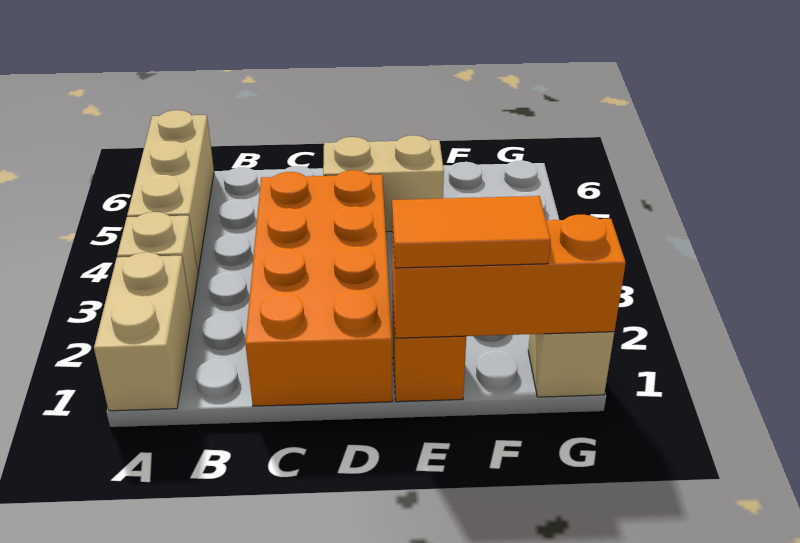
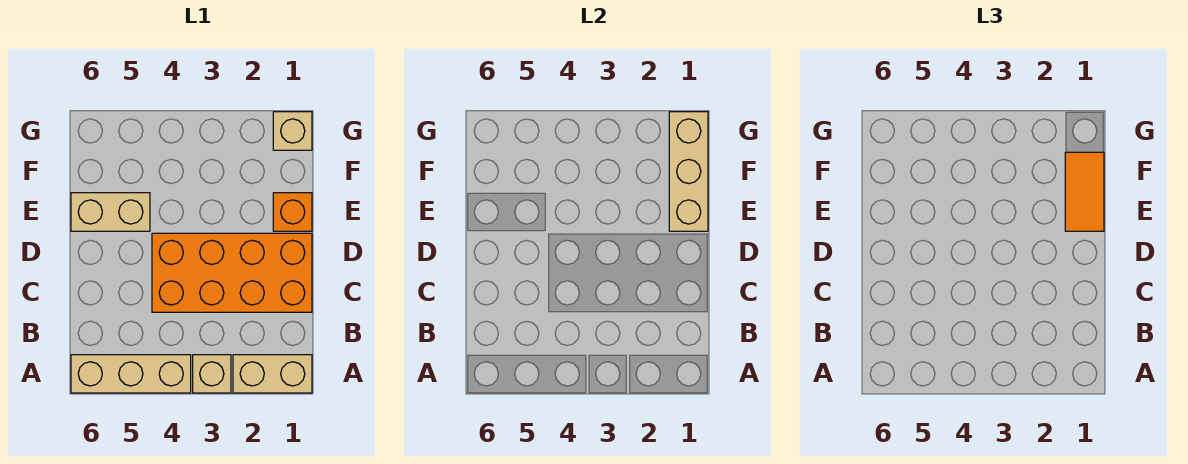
tan brick D5:E5 level 1 -> tan brick E5:E6 level 1
orange brick E1:G1 level 2 -> tan brick E1:G1 level 2

